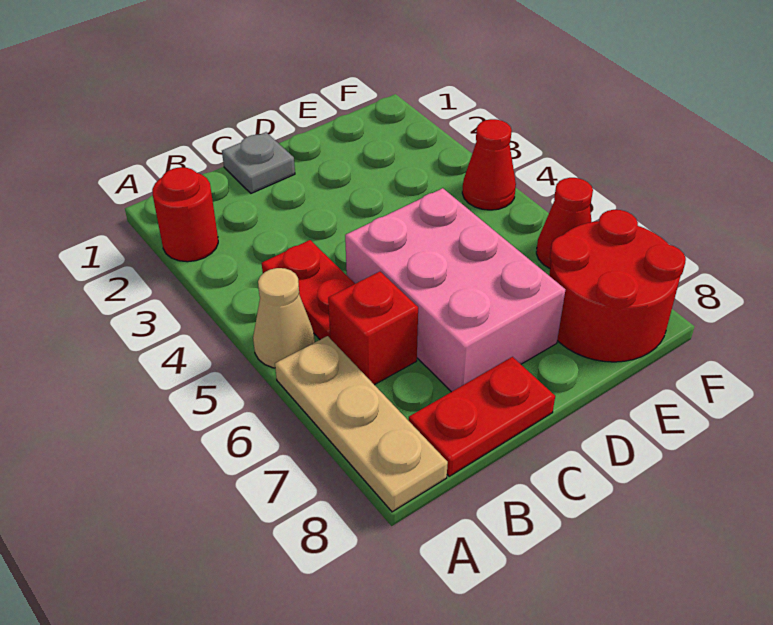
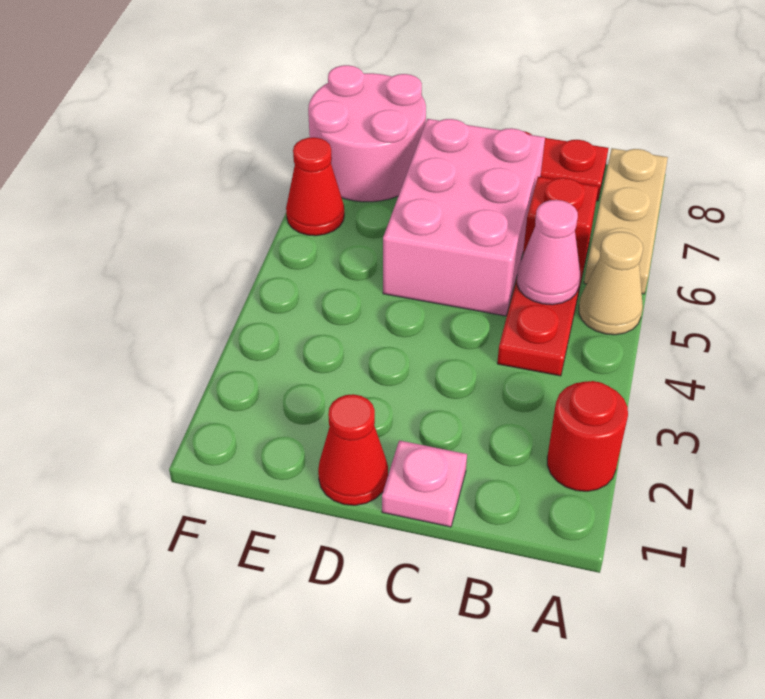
none -> pink cone B5 level 2
grey plate C1 level 1 -> pink plate C1 level 1
red round brick E7:F8 level 1 -> pink round brick E7:F8 level 1
red cone F4 level 1 -> red cone D1 level 1

